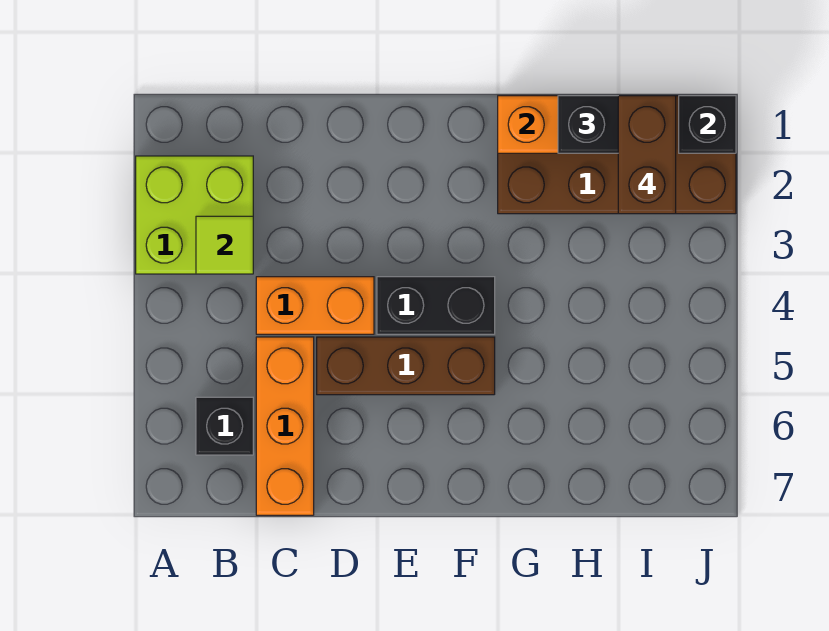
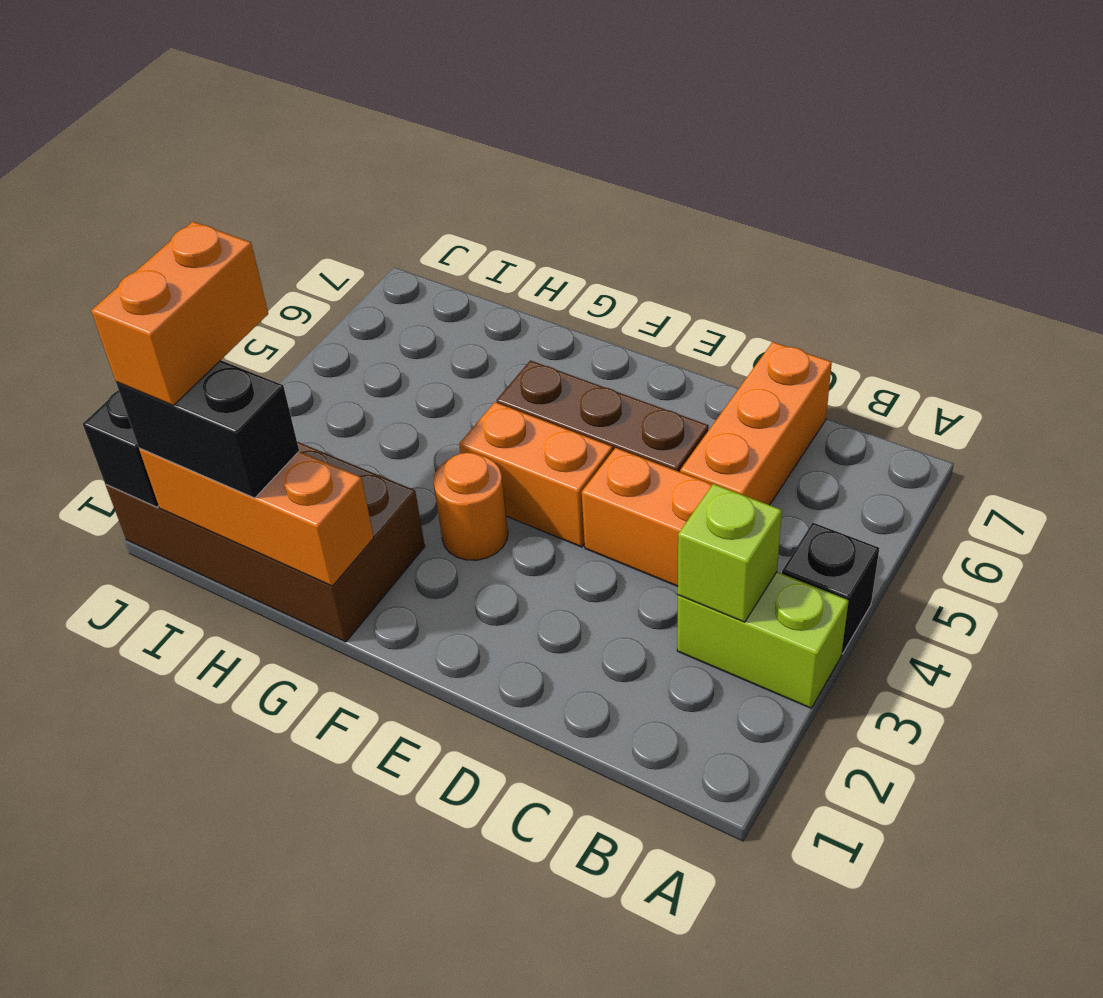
lime brick A2:B3 level 1 -> lime brick A3:B3 level 1
lime tile B3 level 2 -> lime brick B3 level 2
black brick B6 level 1 -> black brick A4 level 1
black brick E4:F4 level 1 -> orange brick E4:F4 level 1
none -> orange round brick F3 level 1
brown brick I1:I2 level 4 -> orange brick I1:I2 level 4

